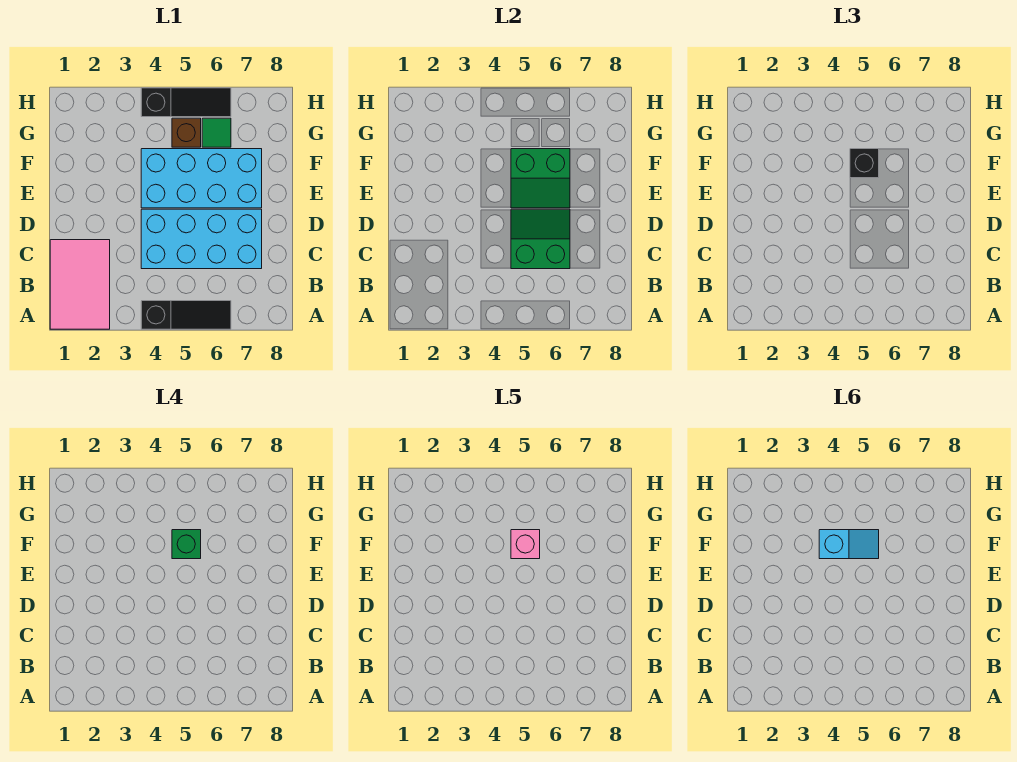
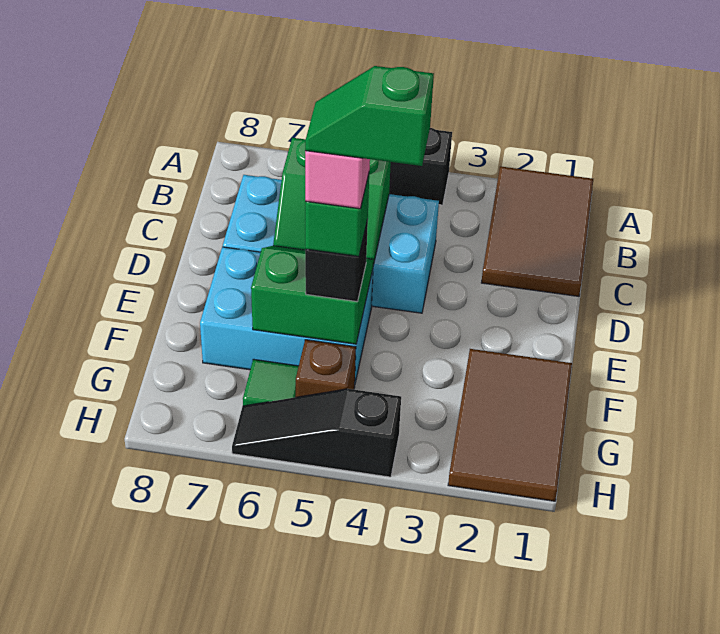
pink tile A1:C2 level 1 -> brown tile A1:C2 level 1
cyan brick E4:F7 level 1 -> cyan brick E5:F7 level 1
none -> brown tile F1:H2 level 1
cyan slope F4:F5 level 6 top 4 -> green slope F4:F5 level 6 top 4

